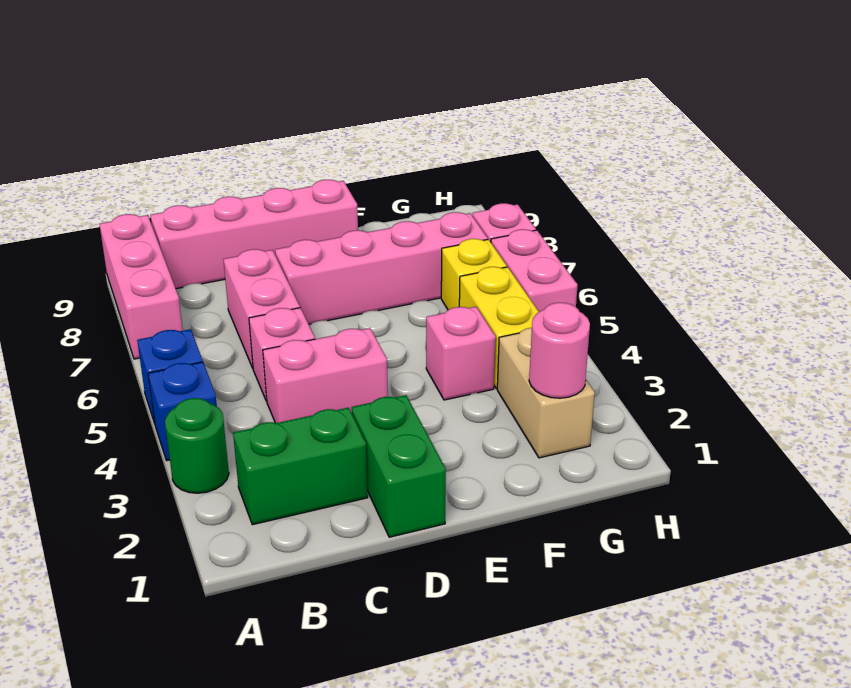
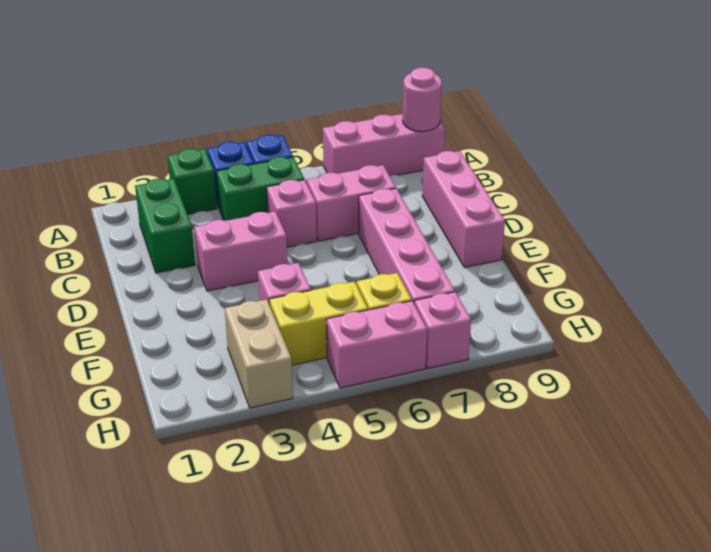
green round brick A3 level 1 -> green brick A3 level 1
pink brick B9:E9 level 1 -> pink brick C9:E9 level 1
pink brick C4:D4 level 1 -> pink brick D3:D4 level 1
green brick D1:D2 level 1 -> green brick B4:B5 level 1
tan brick G2:G3 level 1 -> tan brick G3:H3 level 1
pink round brick G2 level 2 -> pink round brick A9 level 2

